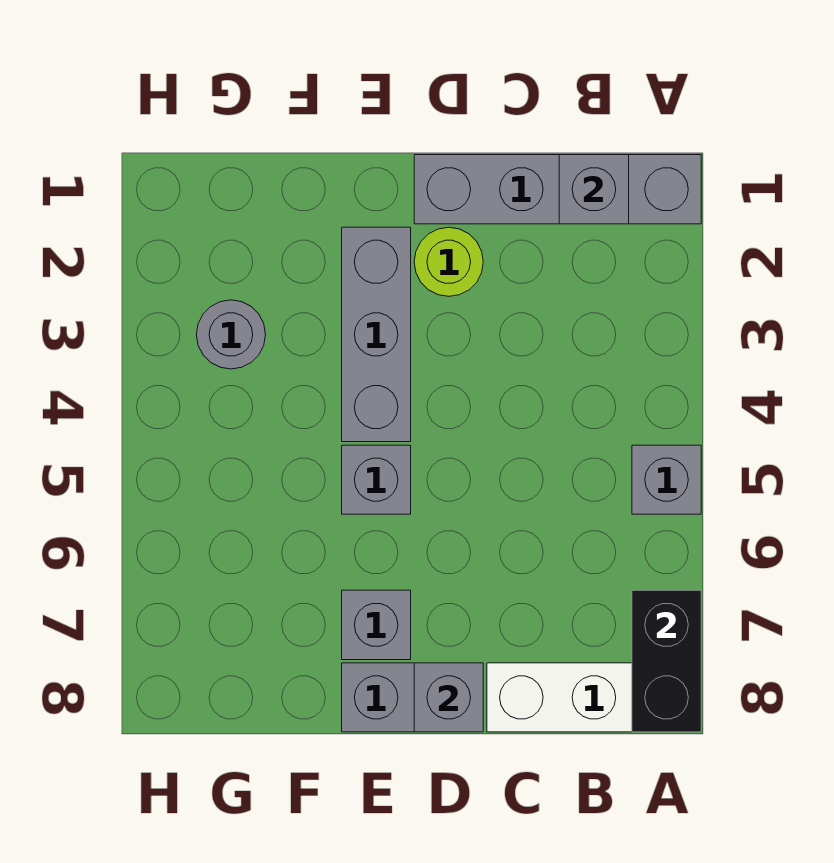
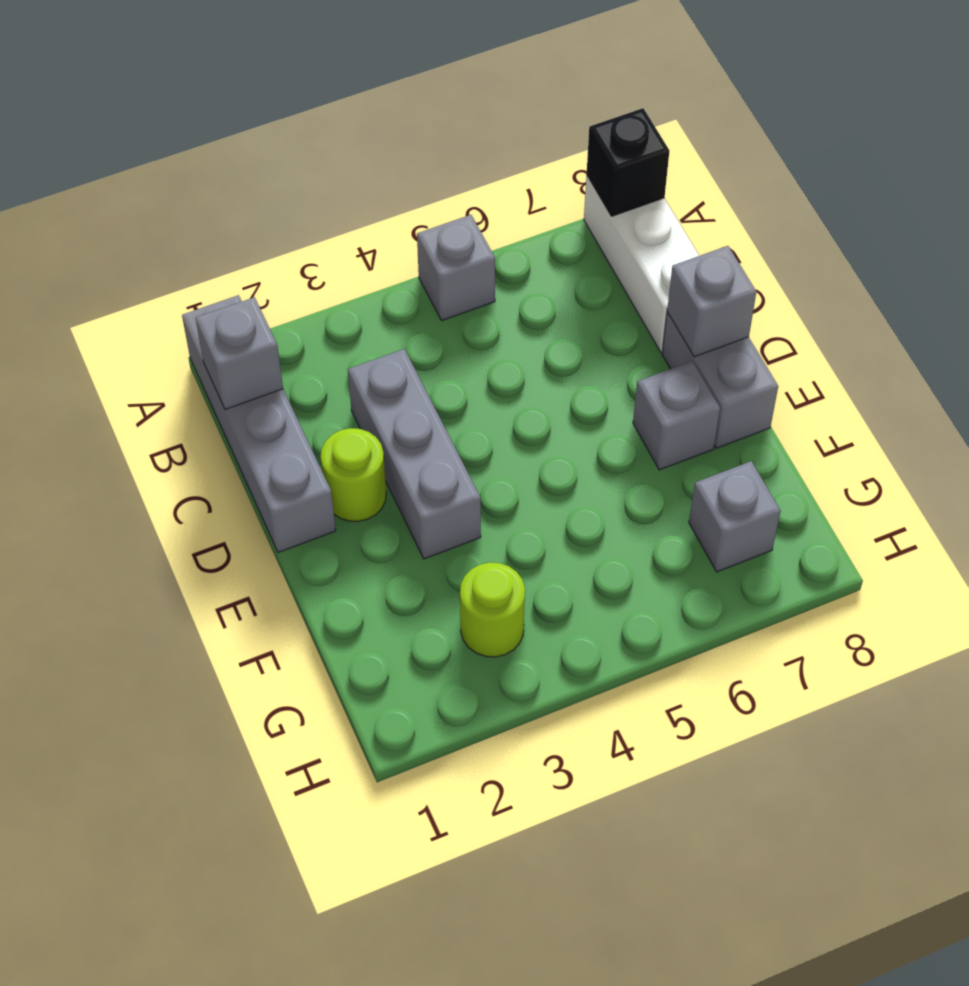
black brick A7:A8 level 2 -> black brick A8 level 2
grey brick E2:E4 level 1 -> grey brick C3:E3 level 1
grey brick E5 level 1 -> grey brick G7 level 1
grey round brick G3 level 1 -> lime round brick G3 level 1

